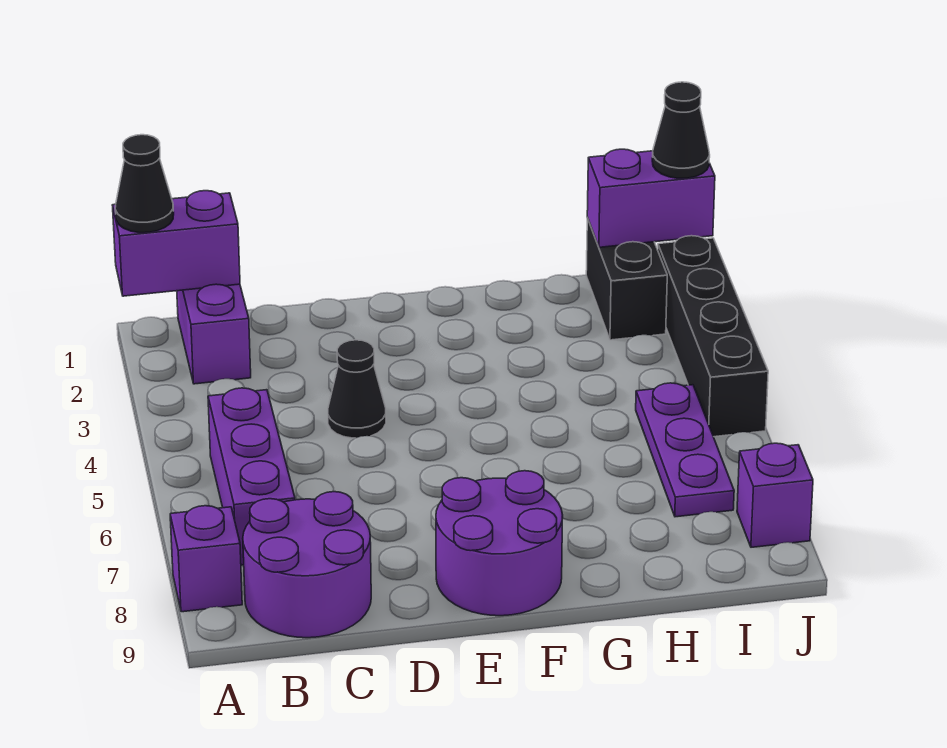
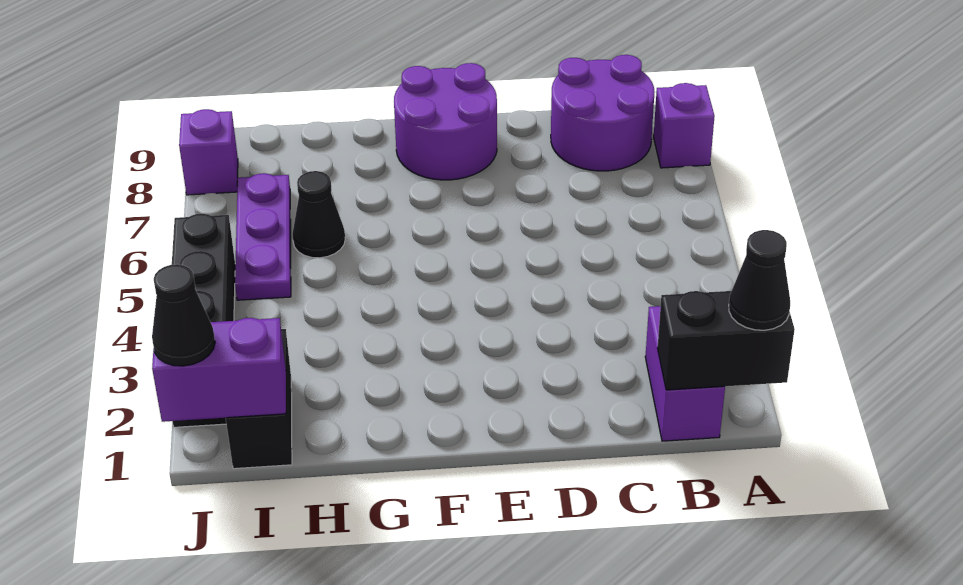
purple brick A1:B1 level 2 -> black brick A1:B1 level 2
purple brick B5:B7 level 1 -> none
black cone D4 level 1 -> black cone H6 level 1

